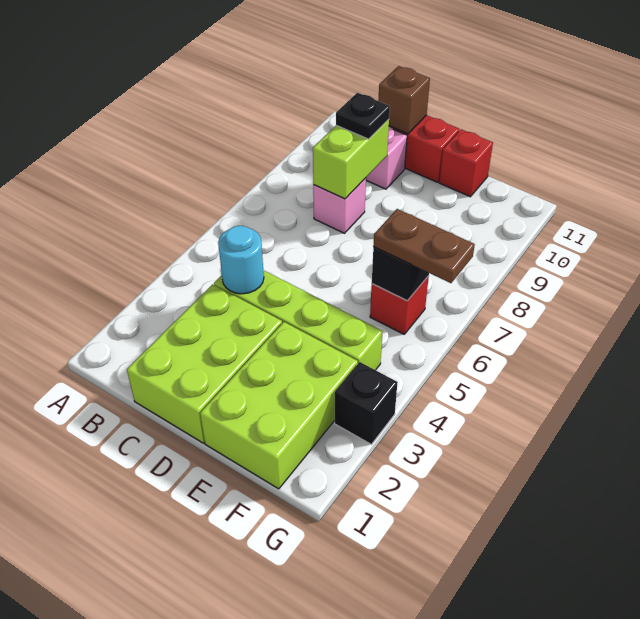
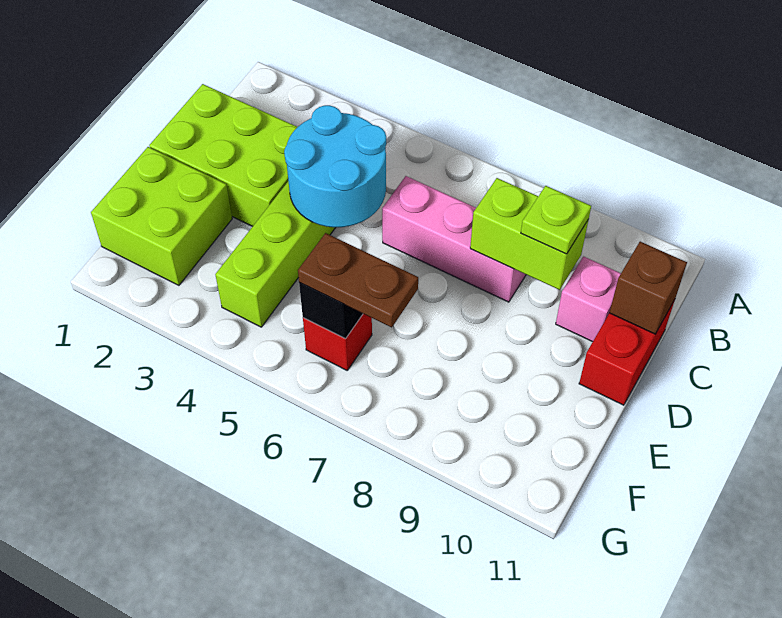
cyan round brick C4 level 2 -> cyan round brick C4:D5 level 2
pink brick C8 level 1 -> pink brick C6:C8 level 1
black plate C9 level 3 -> lime plate C9 level 3
lime brick E1:F3 level 1 -> lime brick E1:F2 level 1
red brick E11 level 1 -> none
brown plate F6:G6 level 3 -> brown plate F6:F7 level 3
black brick G3 level 1 -> none

